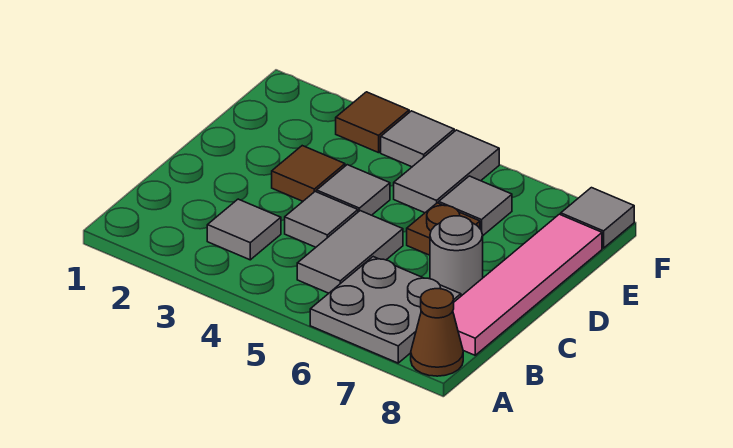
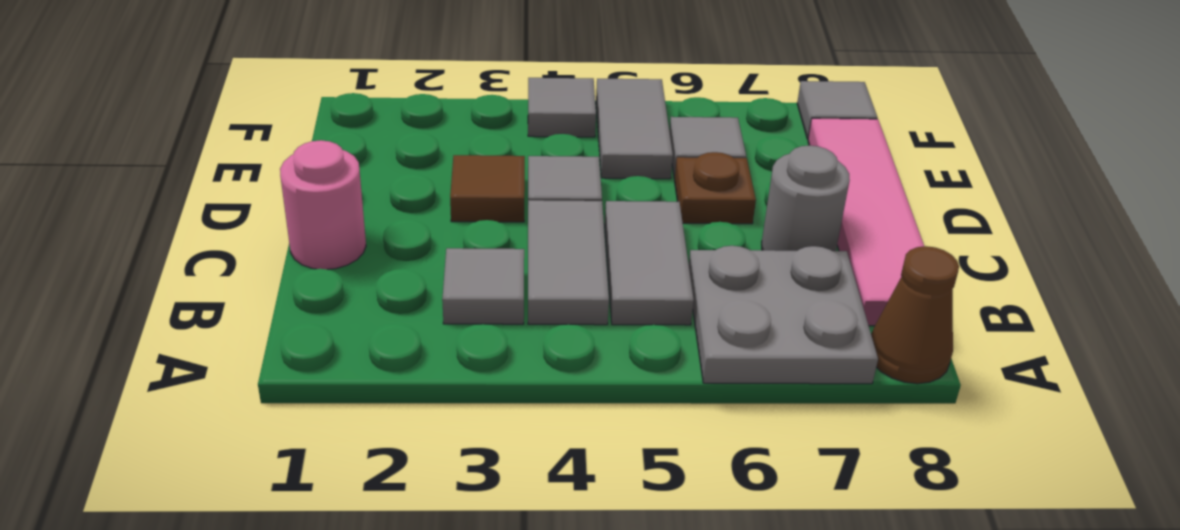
none -> pink round brick C1 level 1
grey tile C4 level 1 -> grey tile B4:C4 level 1
brown tile F3 level 1 -> none

